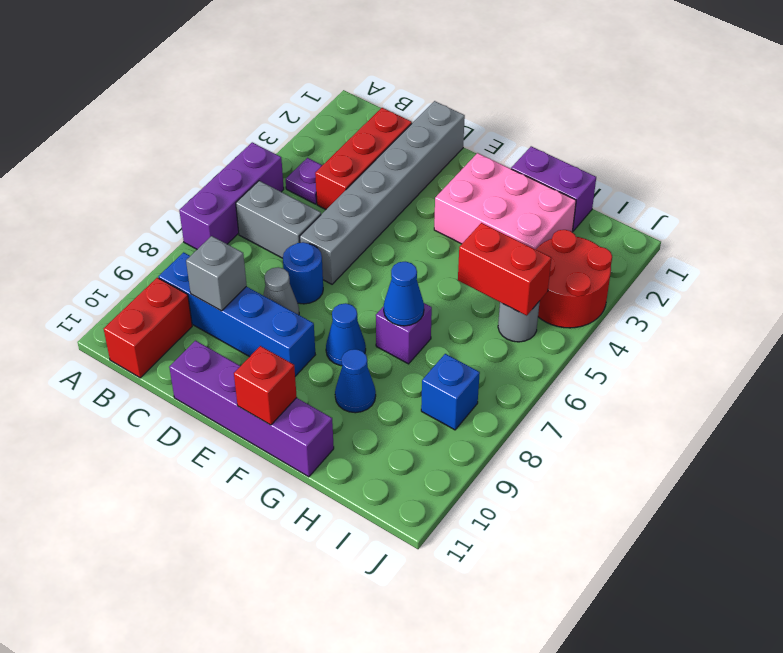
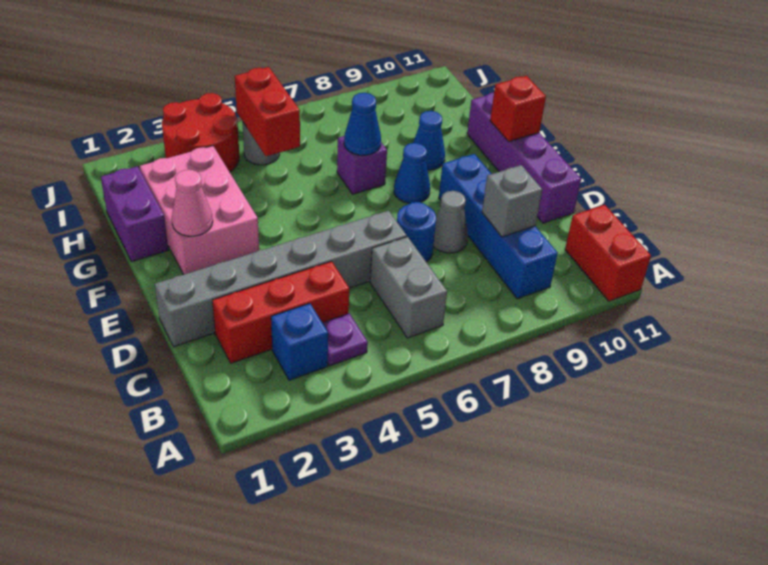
purple brick A5:A7 level 1 -> none
red brick B10:B11 level 1 -> red brick A11:B11 level 1
none -> pink cone F2 level 2
blue brick I8 level 1 -> blue brick B3 level 1

